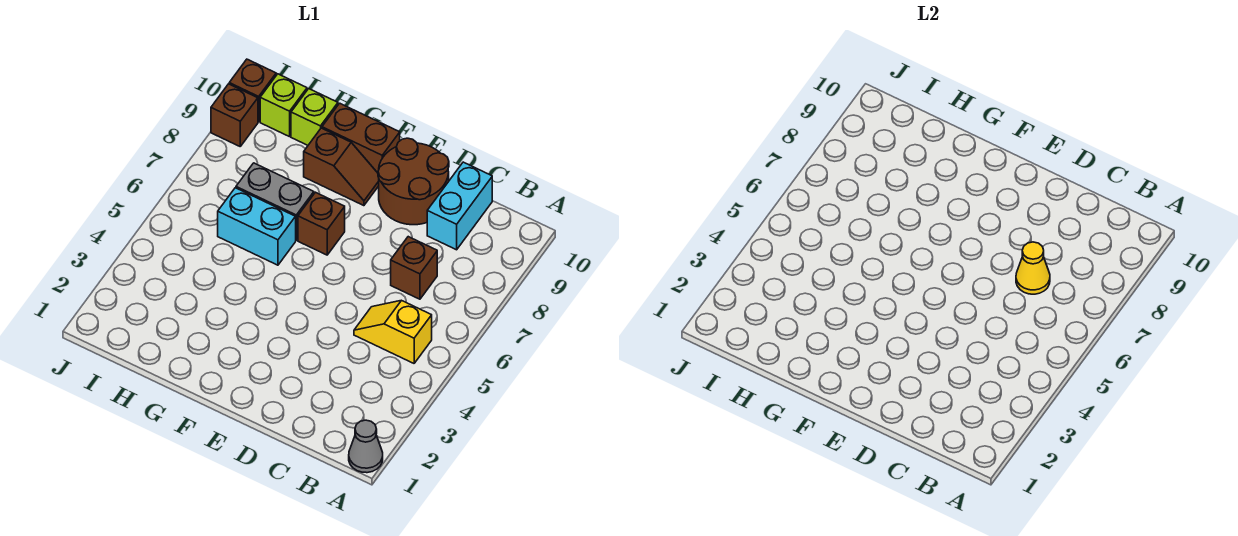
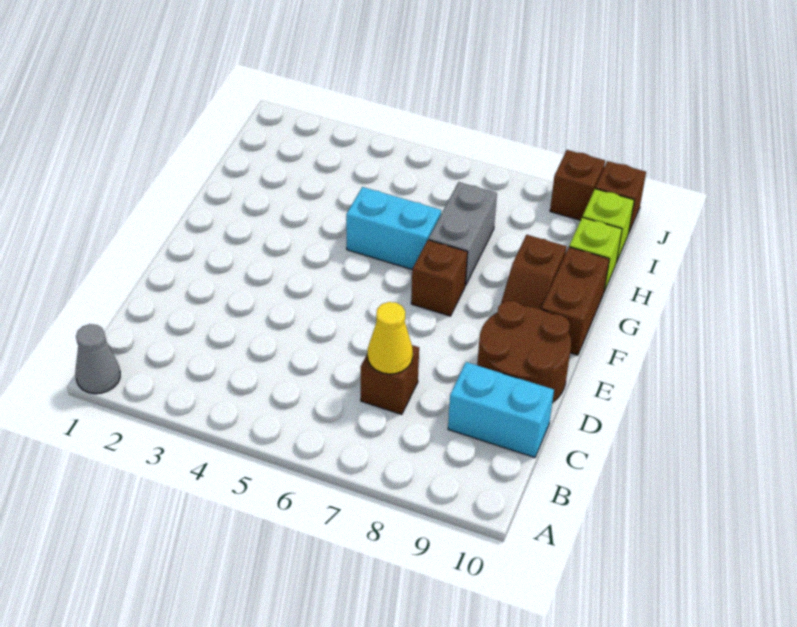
yellow slope B5:C5 level 1 top B -> none
cyan brick G6:H6 level 1 -> cyan brick G5:G6 level 1

